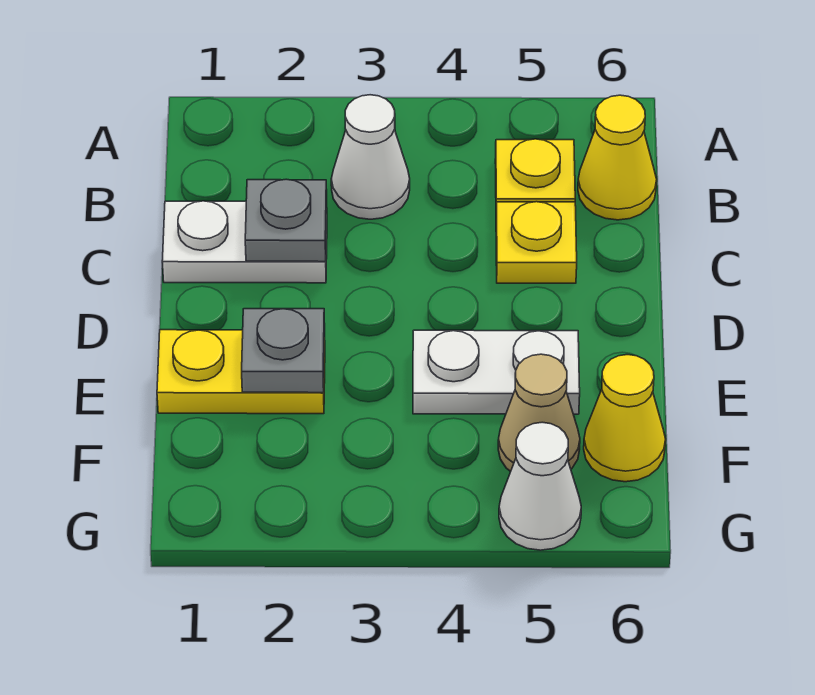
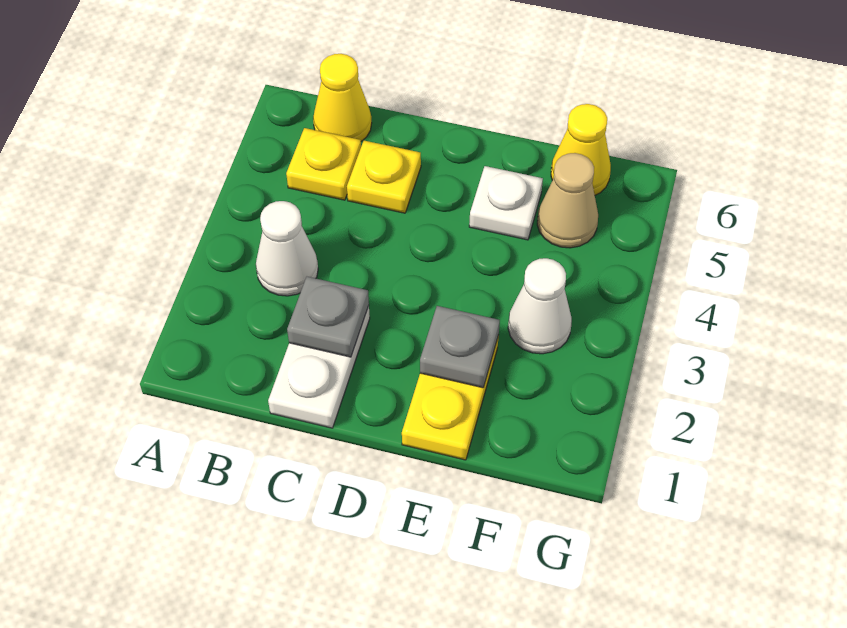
white plate E4:E5 level 1 -> white plate E5 level 1
white cone G5 level 1 -> white cone F3 level 1

